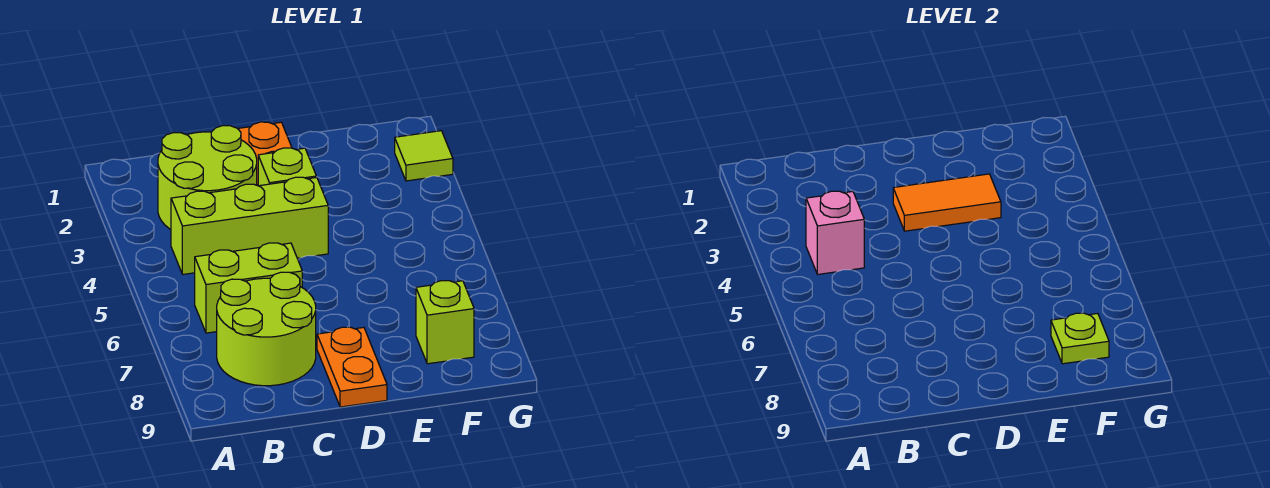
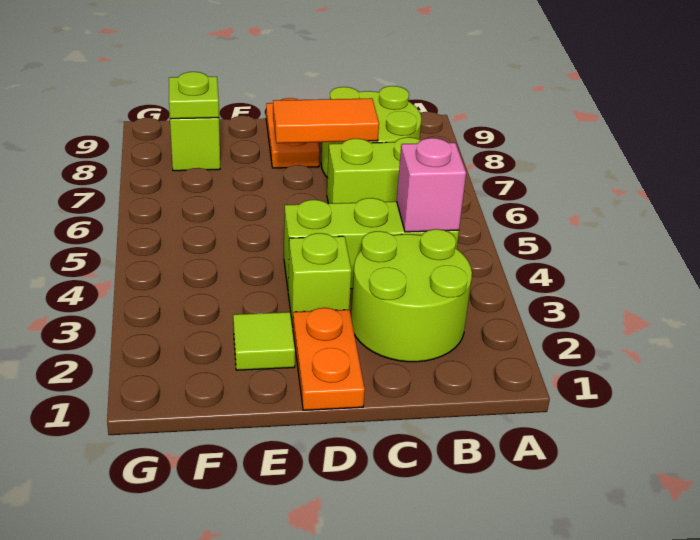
orange tile D3:E3 level 2 -> orange tile C7:D7 level 2
lime tile G2 level 1 -> lime tile E2 level 1

